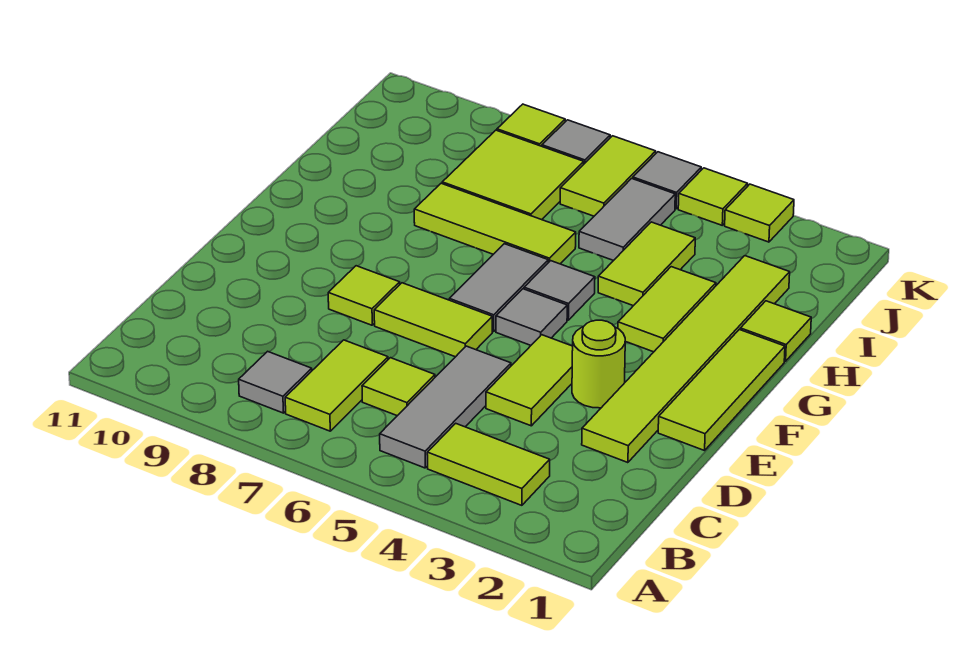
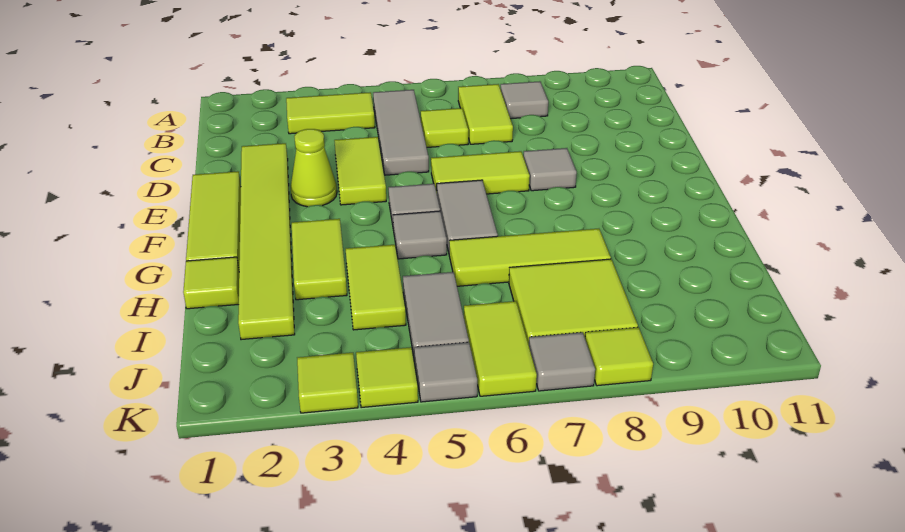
lime round brick E3 level 1 -> lime cone E3 level 1
lime tile E8 level 1 -> grey tile E8 level 1

